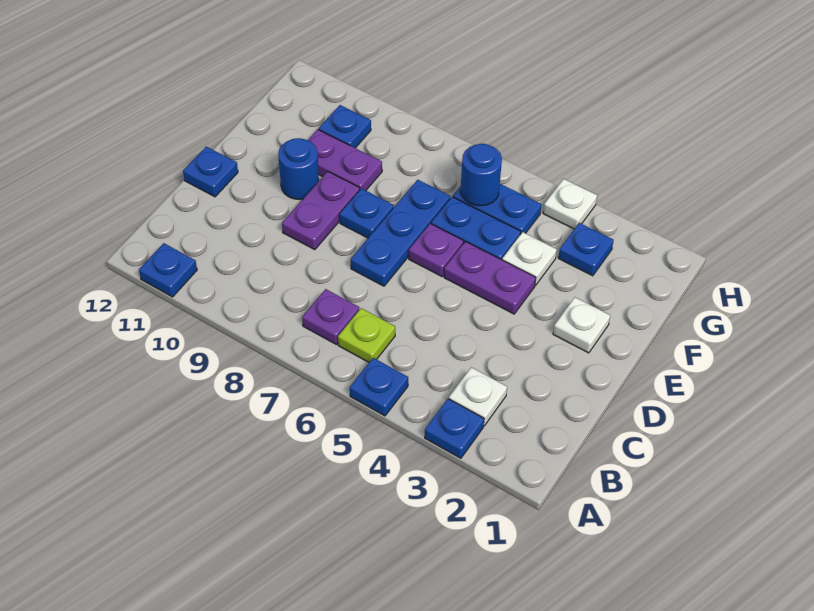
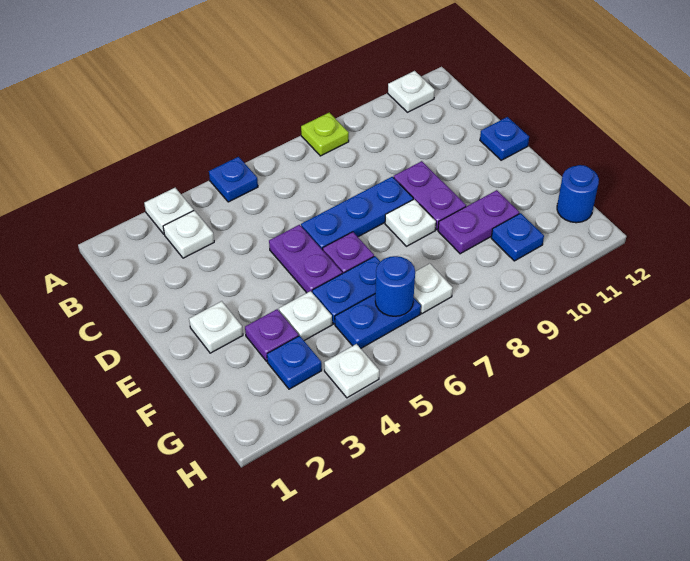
blue plate A3 level 1 -> white plate A3 level 1
blue plate A11 level 1 -> white plate A11 level 1
lime plate B6 level 1 -> lime plate A8 level 1
purple plate B7 level 1 -> purple plate F3 level 1
blue plate D7:F7 level 1 -> blue plate D6:D8 level 1
purple plate E4:E5 level 1 -> purple plate D5:E5 level 1
blue plate E8 level 1 -> white plate E8 level 1
blue round brick E10 level 1 -> blue round brick G12 level 1
none -> white plate G7 level 1

